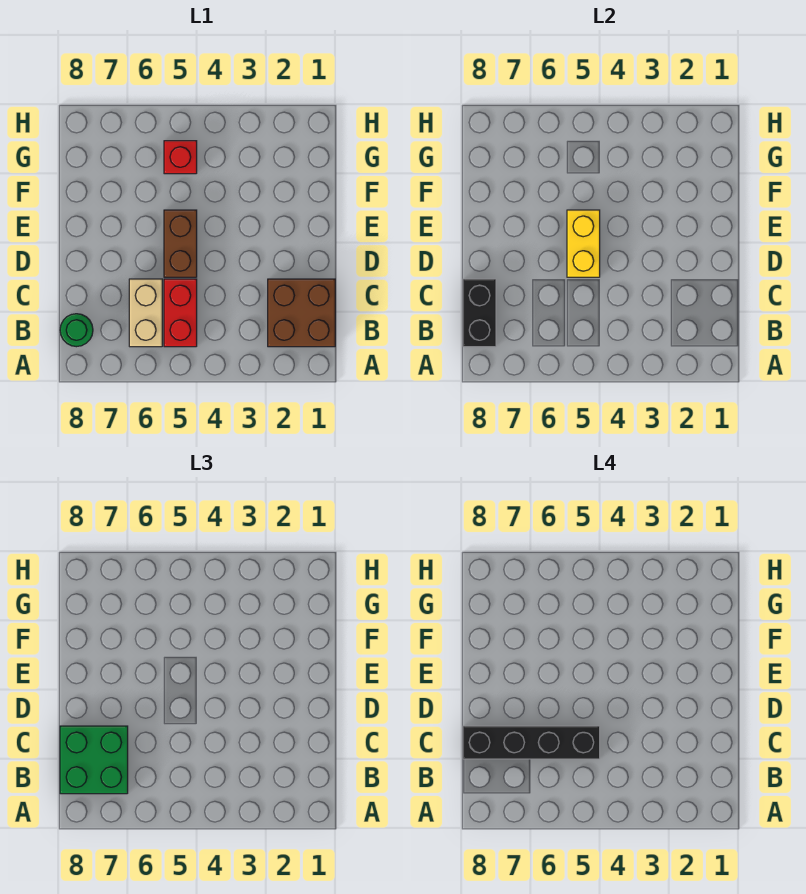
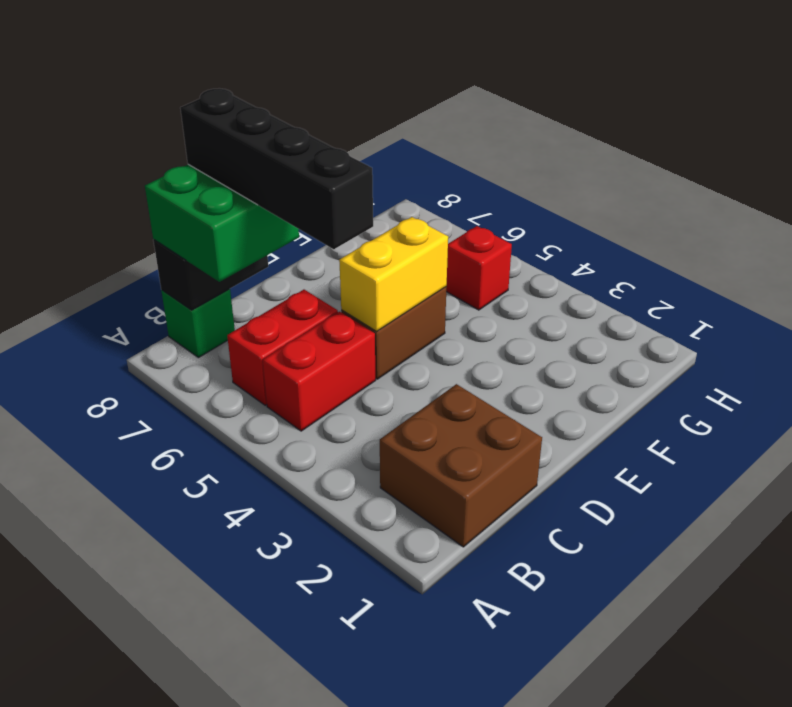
tan brick B6:C6 level 1 -> red brick B6:C6 level 1
green round brick B8 level 1 -> green brick B8 level 1

